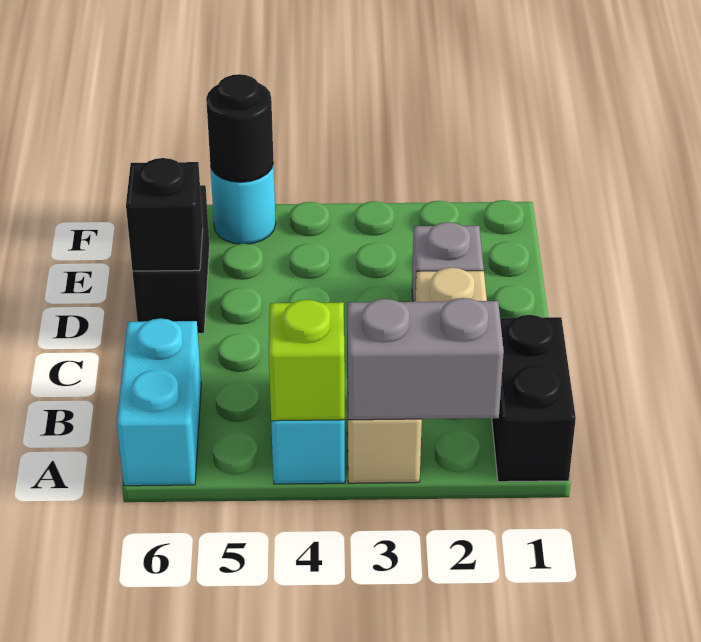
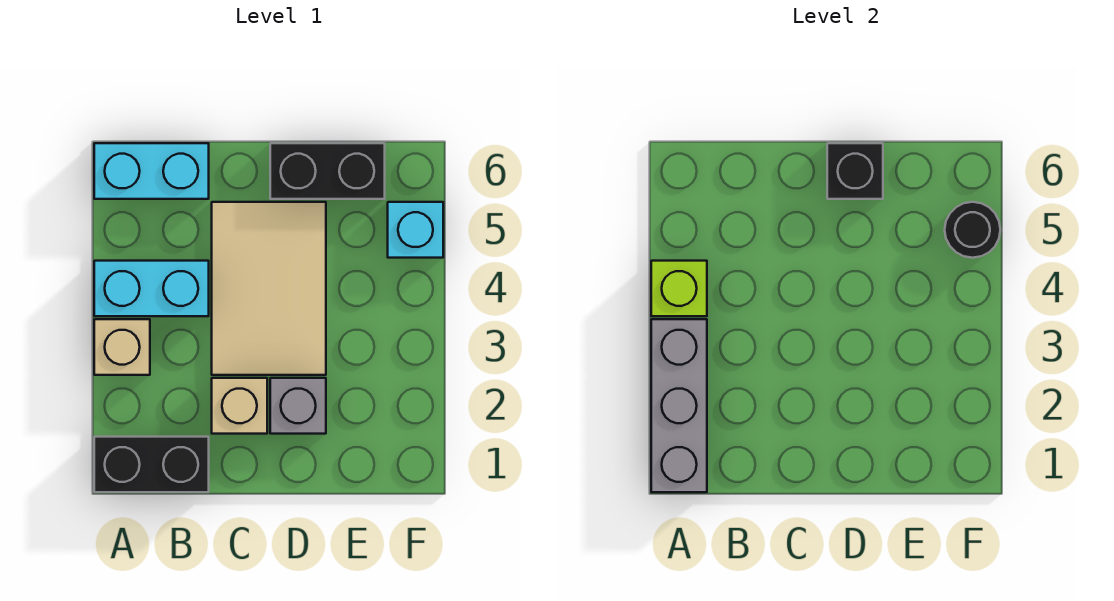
grey brick A2:A3 level 2 -> grey brick A1:A3 level 2
none -> tan tile C3:D5 level 1
cyan round brick F5 level 1 -> cyan brick F5 level 1

